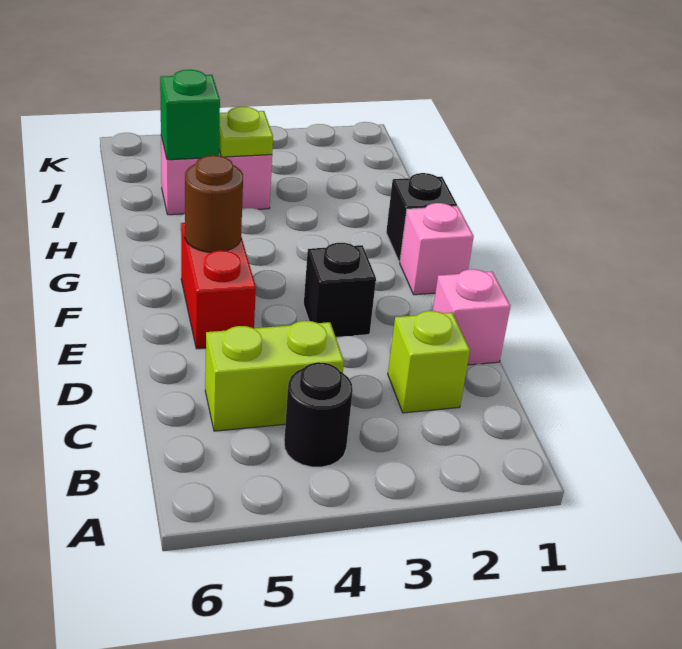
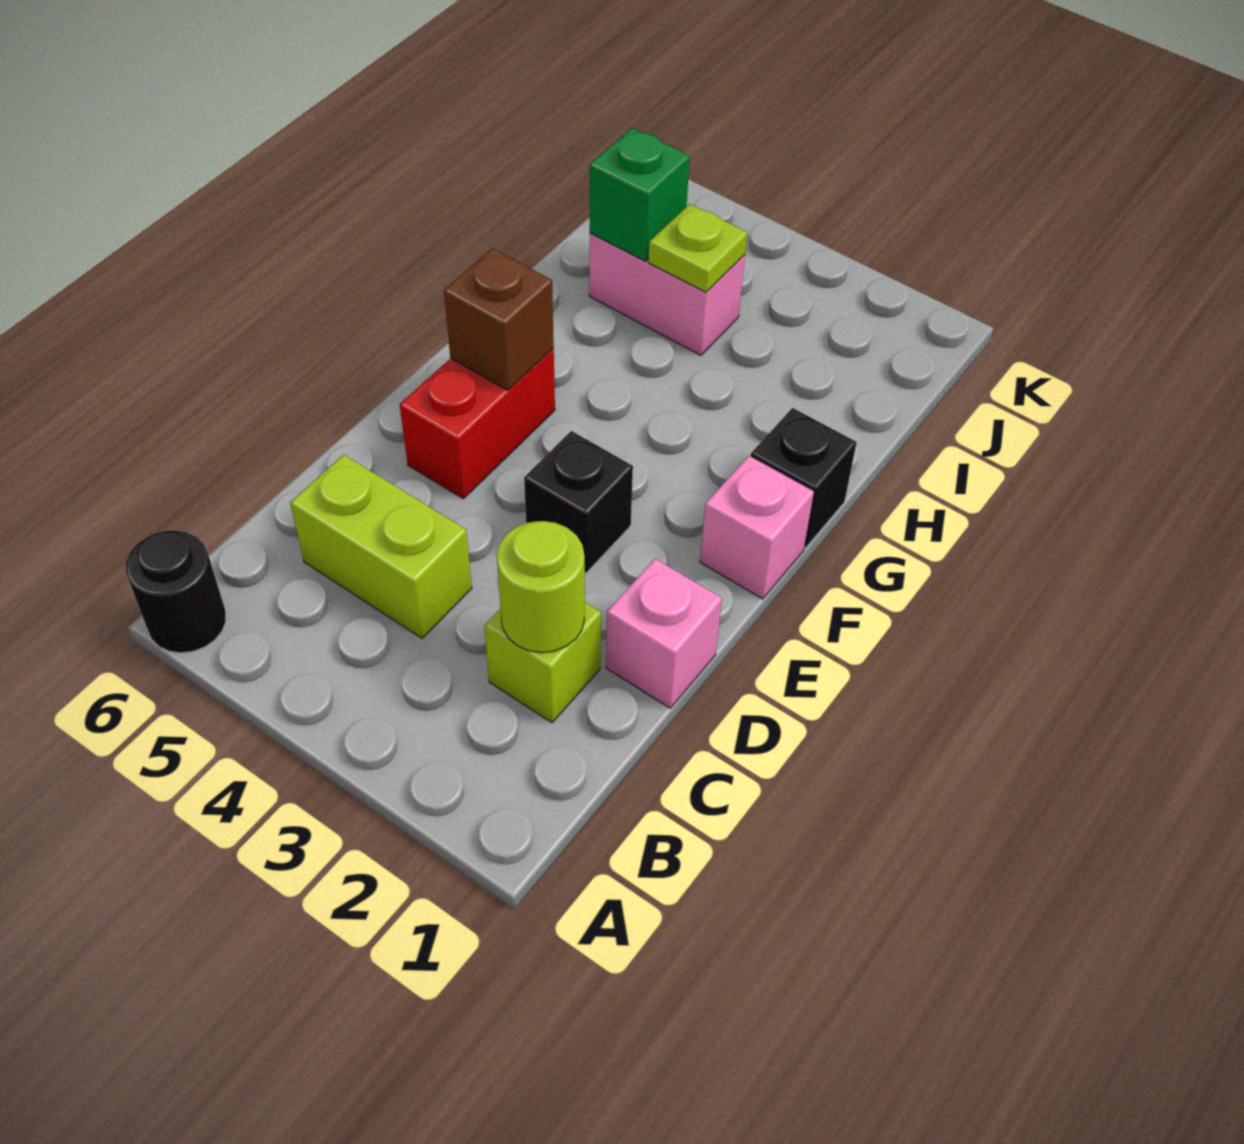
black round brick B4 level 1 -> black round brick A6 level 1
none -> lime round brick C2 level 2
brown round brick F5 level 2 -> brown brick F5 level 2

